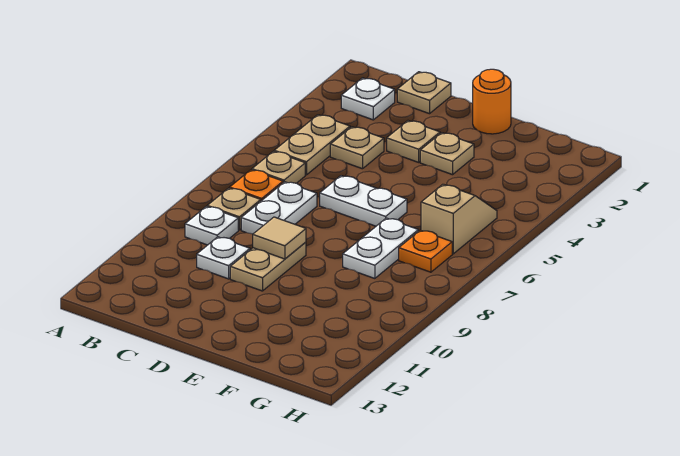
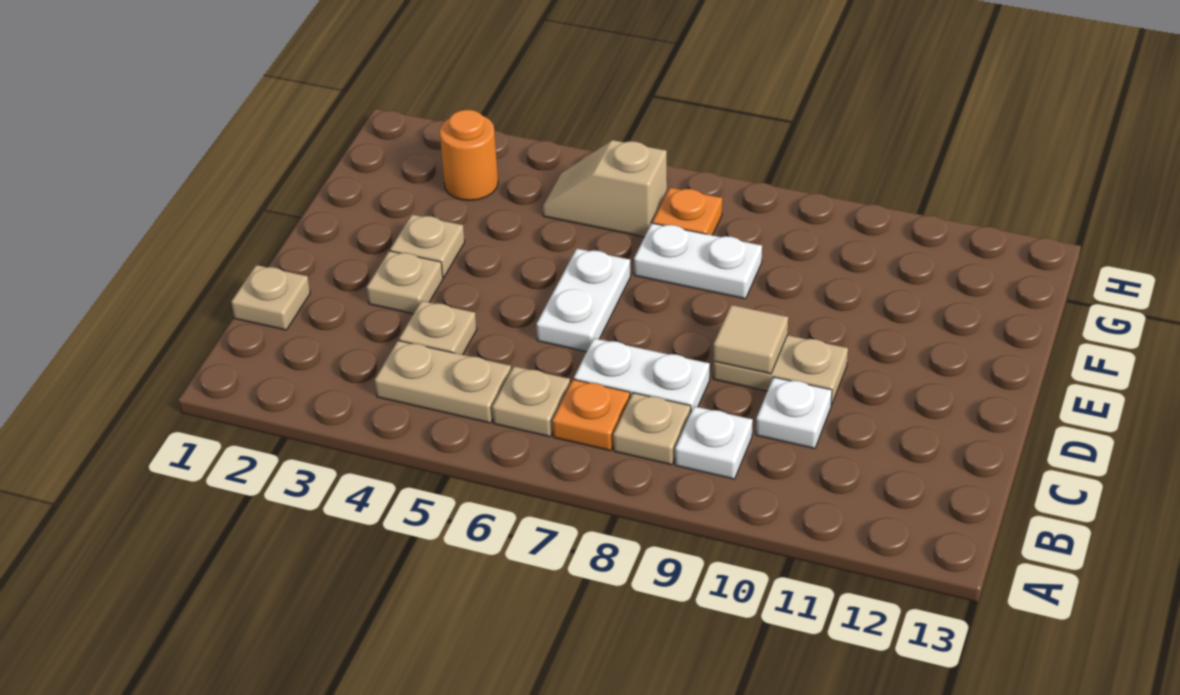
white plate B2 level 1 -> none
orange round brick E1 level 1 -> orange round brick G3 level 1

